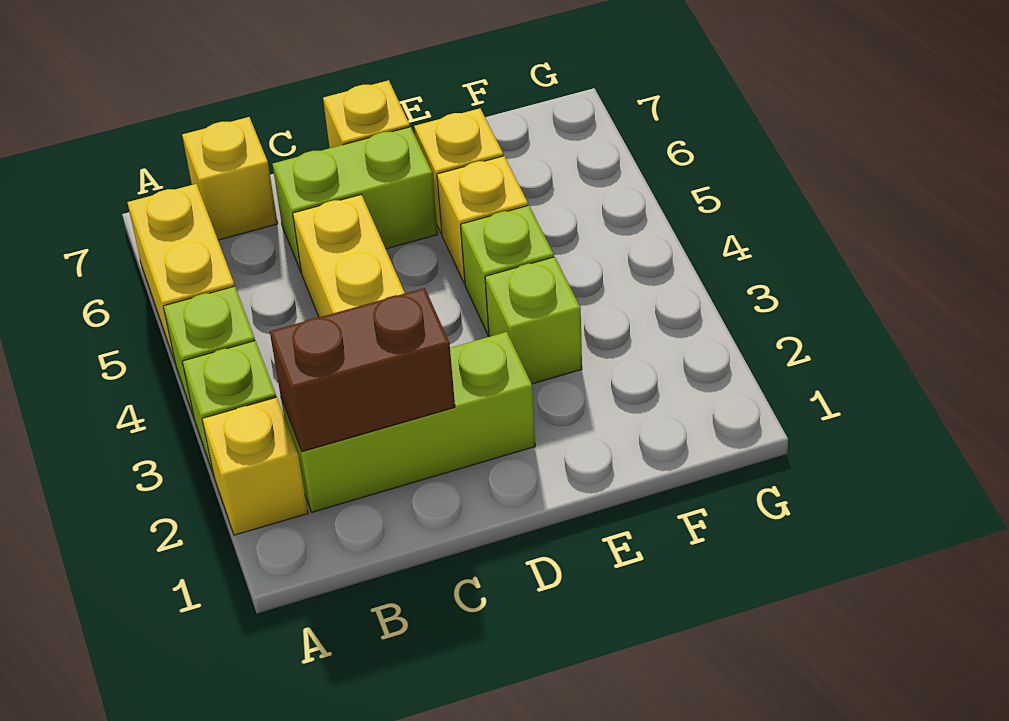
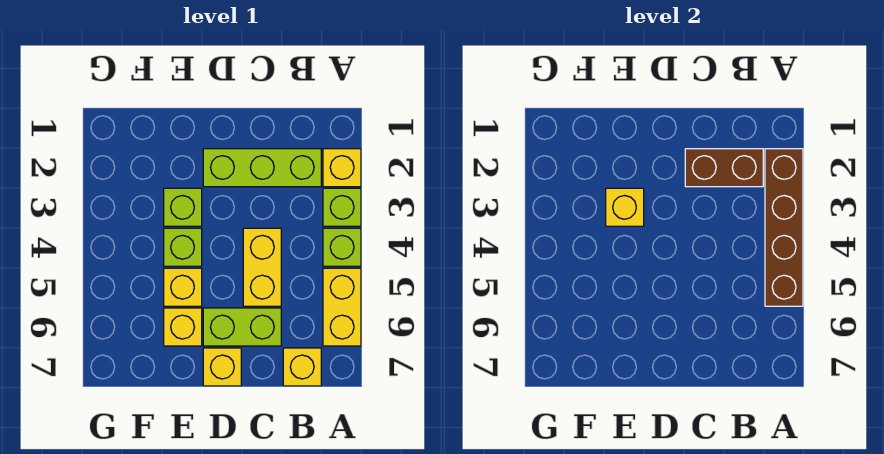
none -> brown brick A2:A5 level 2
none -> yellow brick E3 level 2

